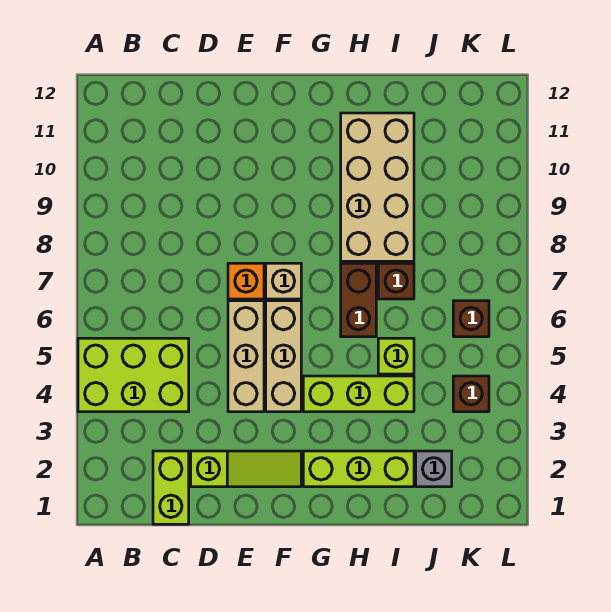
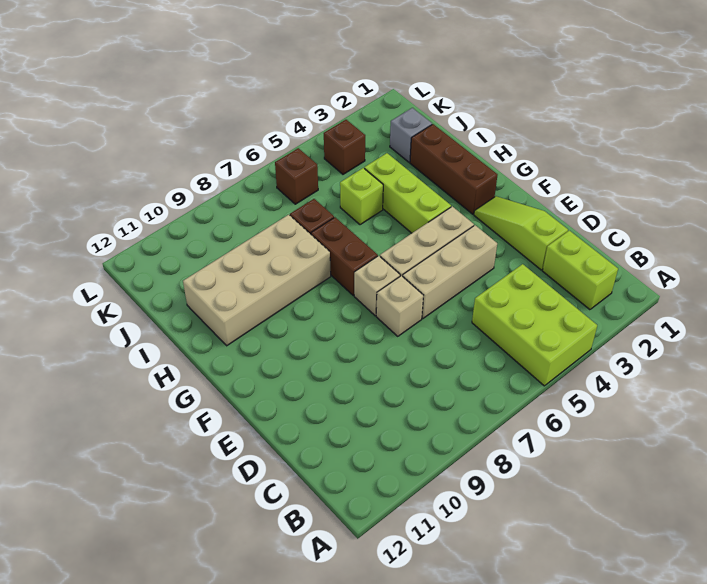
lime brick C1:C2 level 1 -> lime brick B2:C2 level 1
orange brick E7 level 1 -> tan brick E7 level 1
lime brick G2:I2 level 1 -> brown brick G2:I2 level 1
brown brick H6:H7 level 1 -> brown brick G7:H7 level 1

